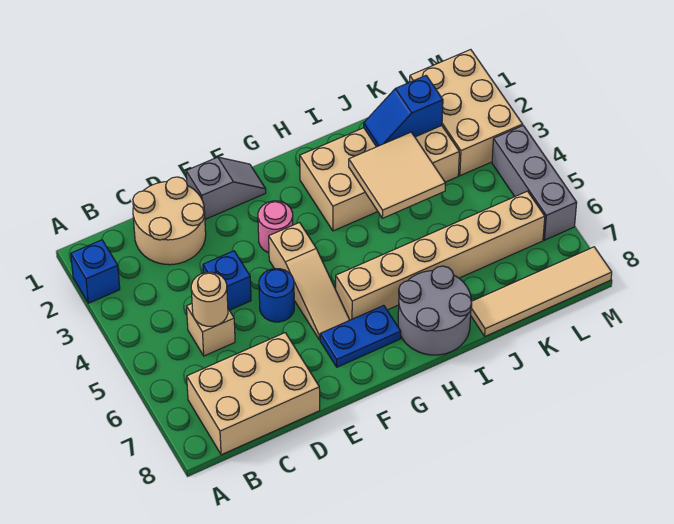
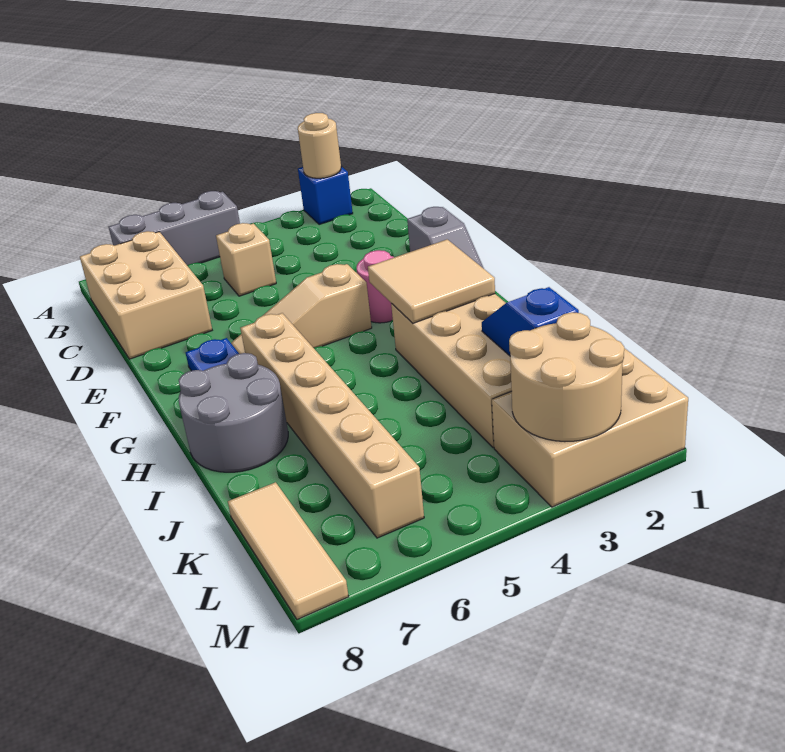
tan round brick C1:D2 level 1 -> tan round brick L2:M3 level 2
tan round brick C5 level 2 -> tan round brick A2 level 2
blue brick D4 level 1 -> none
blue round brick E5 level 1 -> none
tan tile I3:J4 level 2 -> tan tile G2:H3 level 2
tan tile J8:M8 level 1 -> tan tile K8:M8 level 1
grey brick M4:M6 level 1 -> grey brick A5:A7 level 1

